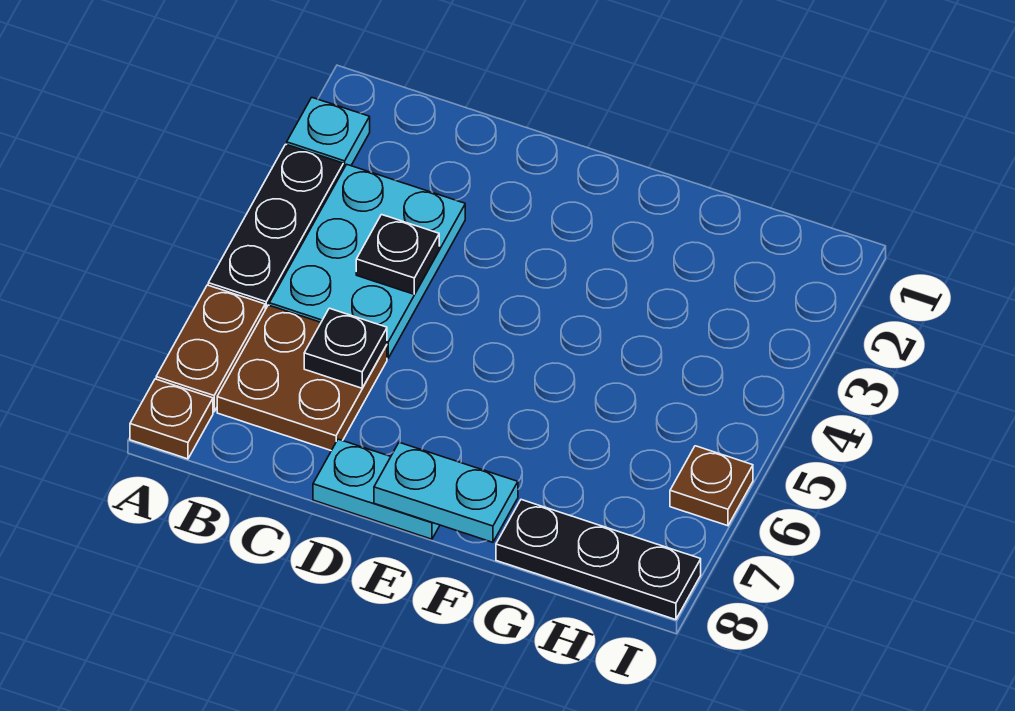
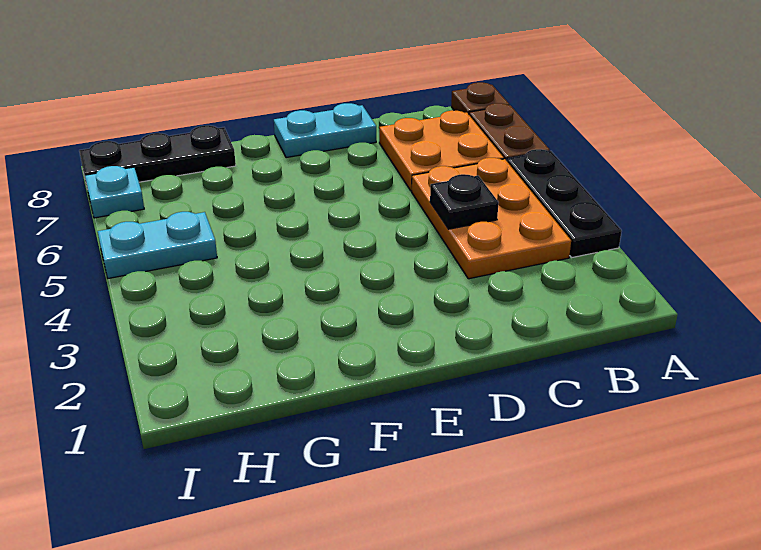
cyan plate A2 level 1 -> cyan plate I7 level 1
cyan plate B3:C5 level 1 -> orange plate B3:C5 level 1
brown plate B6:C7 level 1 -> orange plate B6:C7 level 1
black plate C6 level 2 -> none
cyan plate E8:F8 level 2 -> cyan plate H5:I5 level 1
brown plate I6 level 1 -> none

